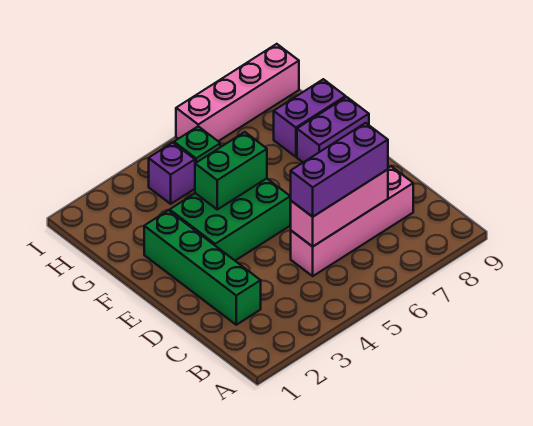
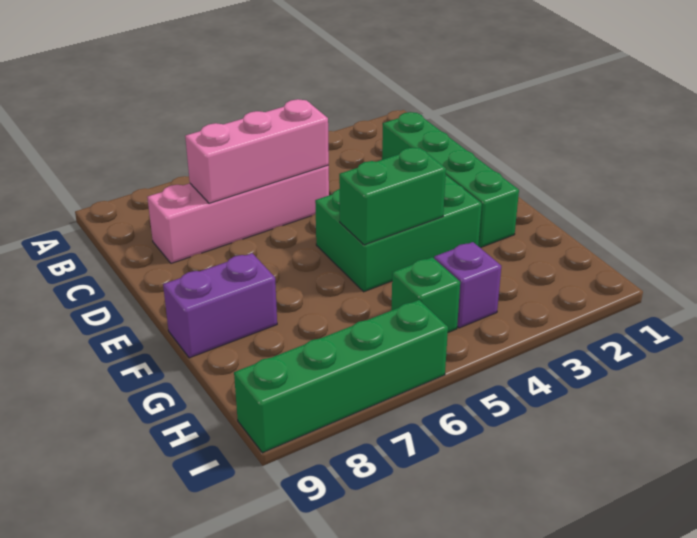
purple brick C5:C7 level 3 -> none
purple brick G8:G9 level 1 -> none
pink brick I6:I9 level 1 -> green brick I6:I9 level 1

